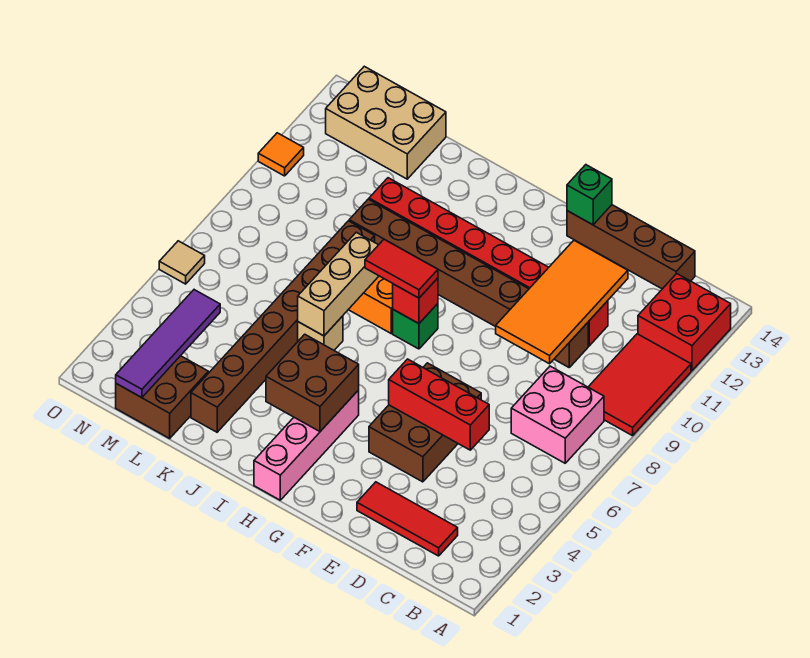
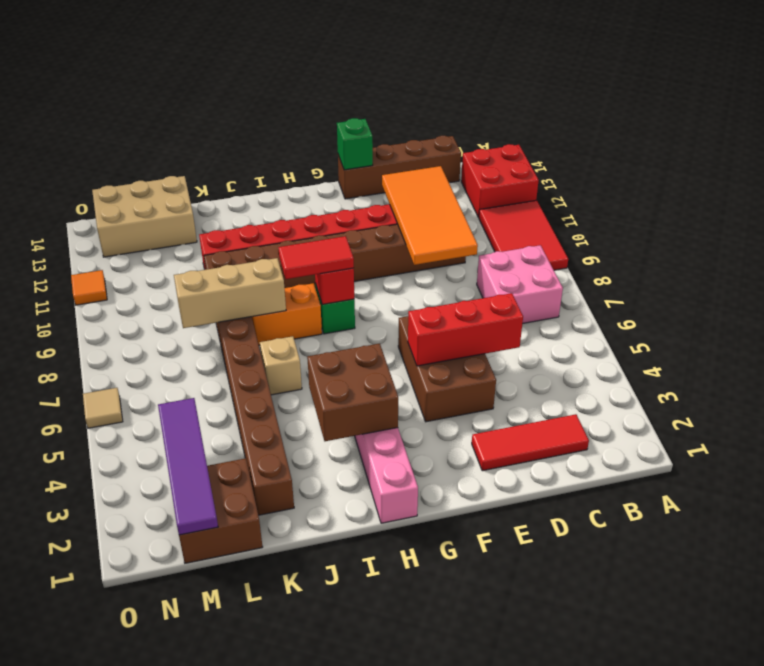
tan brick J6:J8 level 2 -> tan brick J8:L8 level 2

